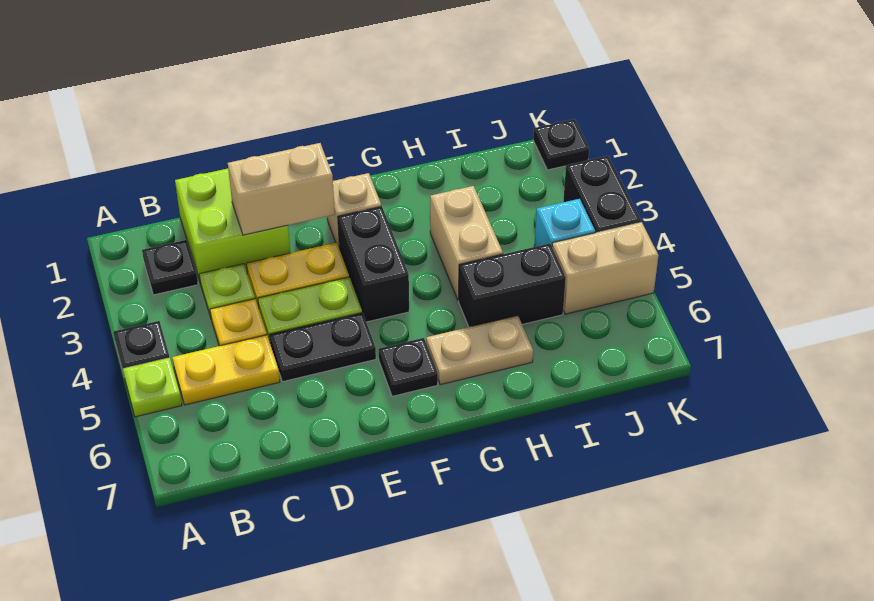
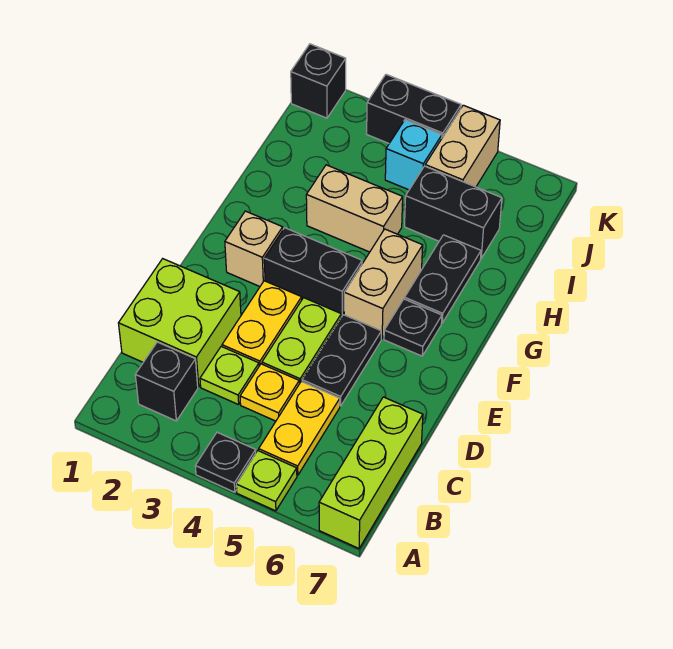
none -> lime brick A7:C7 level 1
black plate B2 level 1 -> black brick B2 level 1
tan brick D2:E2 level 2 -> tan brick F5:G5 level 1
tan plate G6:H6 level 1 -> black plate G6:H6 level 1
black brick H5:I5 level 1 -> black brick I5:I6 level 1
black plate K1 level 1 -> black brick K1 level 1

